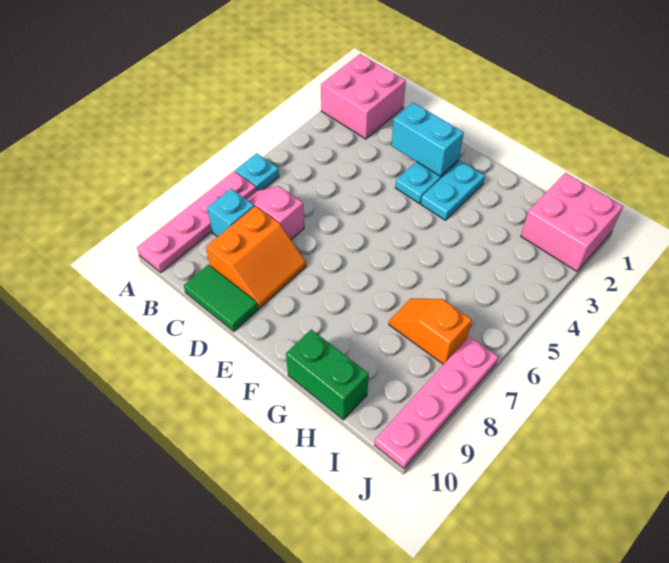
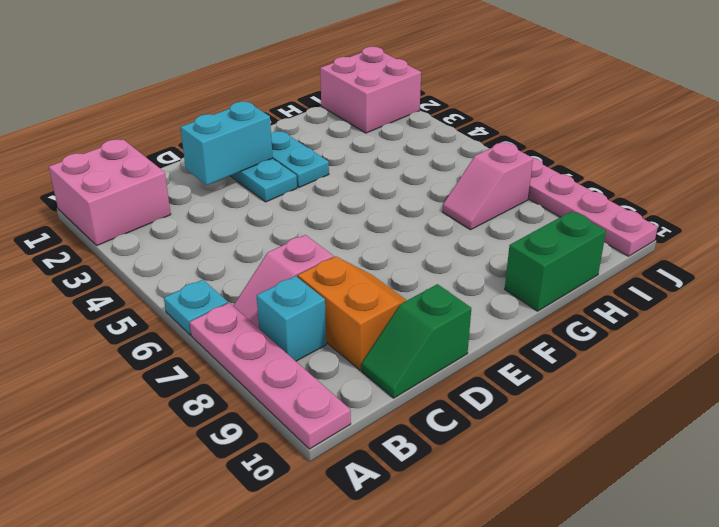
green tile C10:D10 level 1 -> green slope C10:D10 level 1 top D
orange slope H7:I7 level 1 top I -> pink slope H7:I7 level 1 top I

